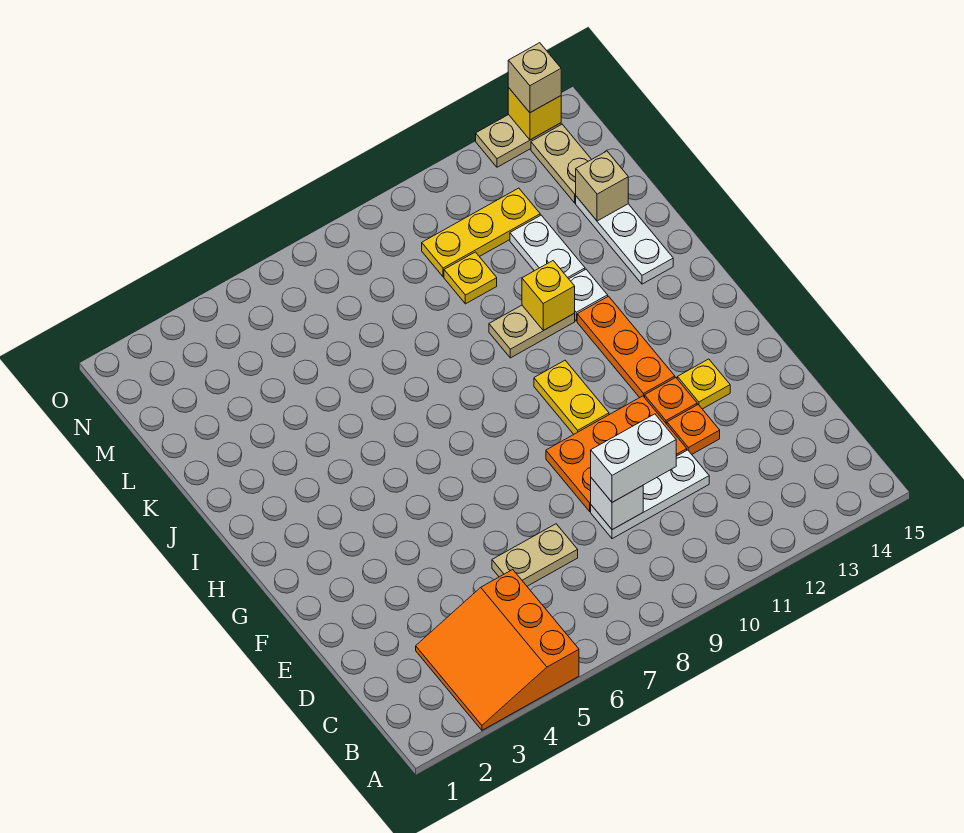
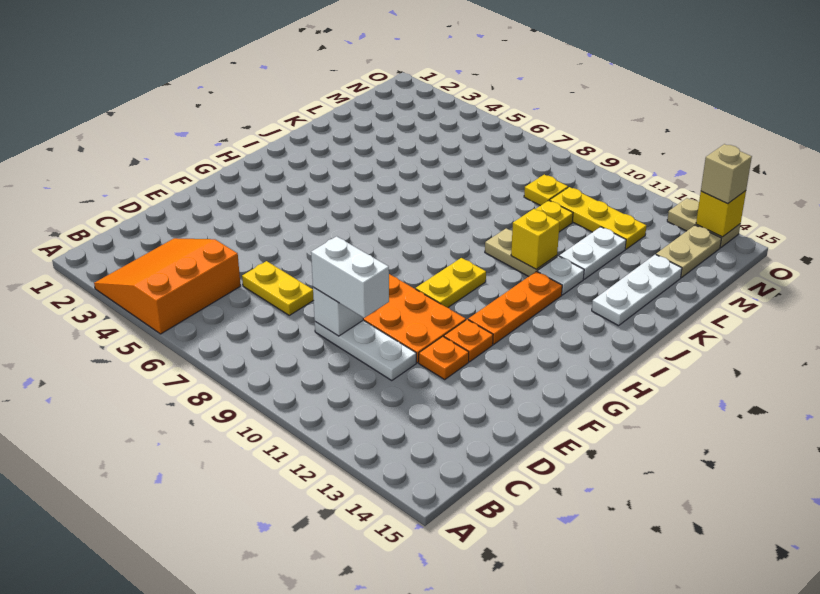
tan plate D6:D7 level 1 -> yellow plate D6:D7 level 1
yellow plate F13 level 1 -> yellow plate M9 level 1
tan brick L14 level 2 -> none

